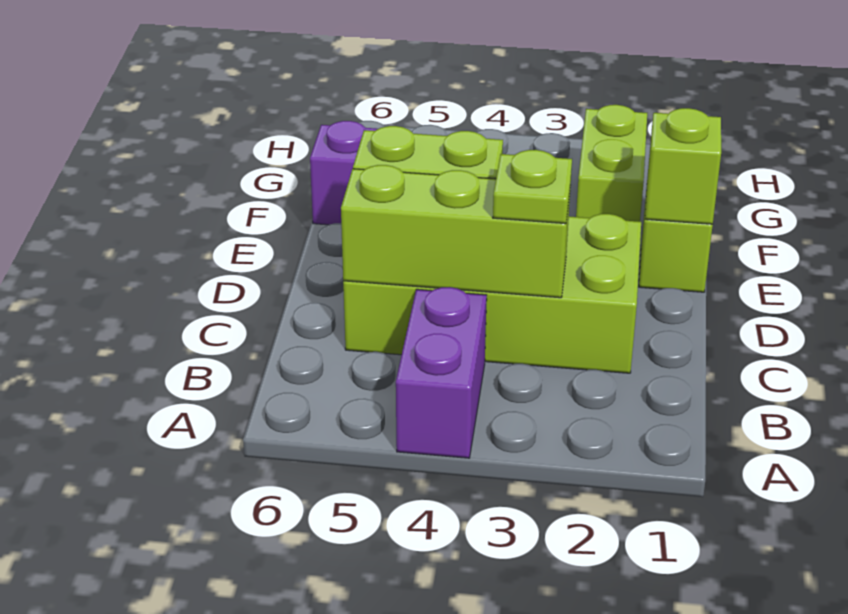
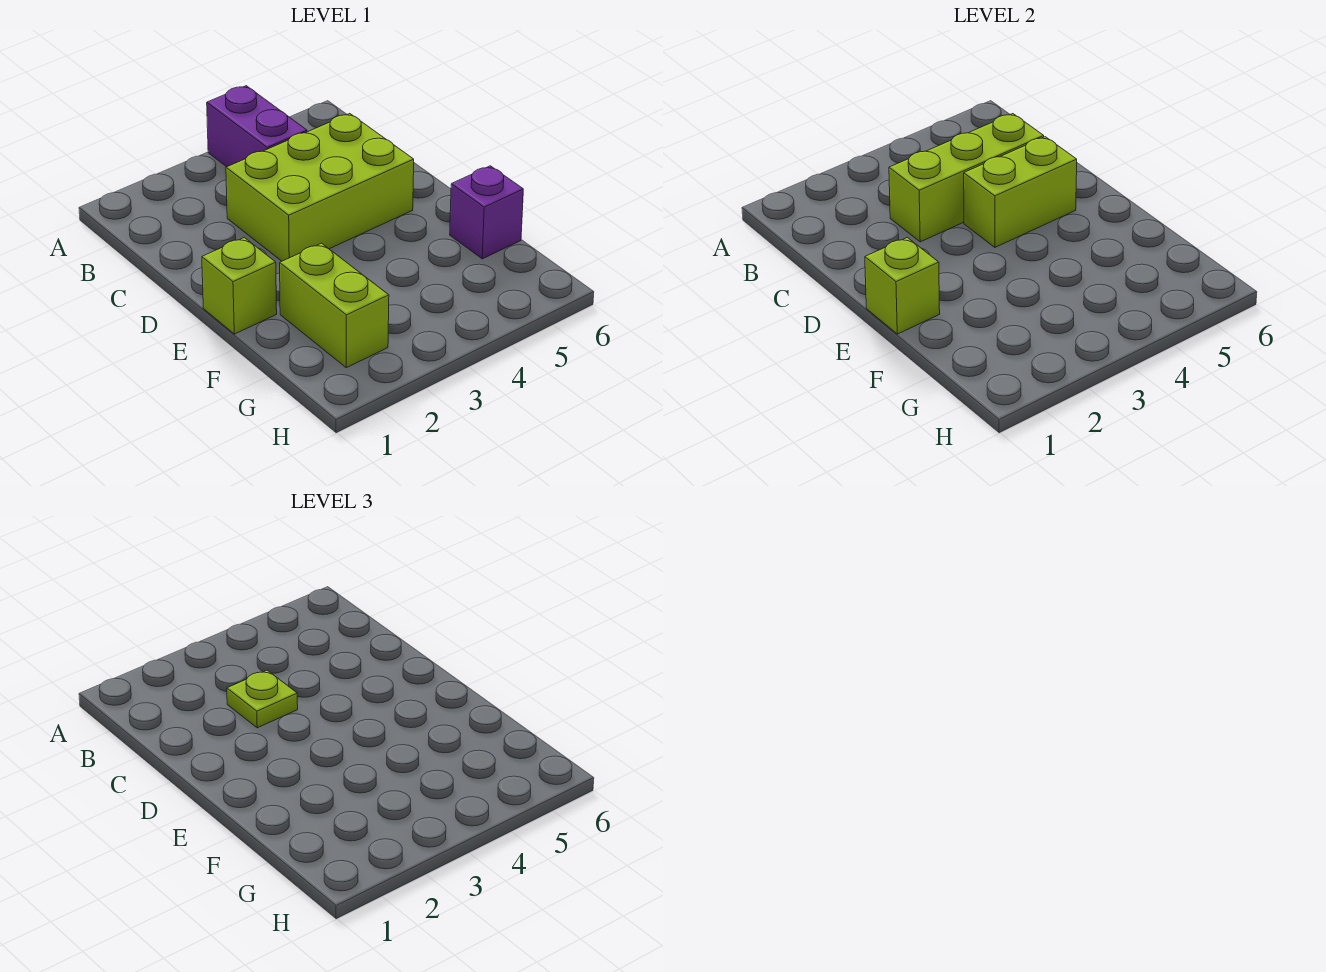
lime brick C2:D5 level 1 -> lime brick C3:D5 level 1

